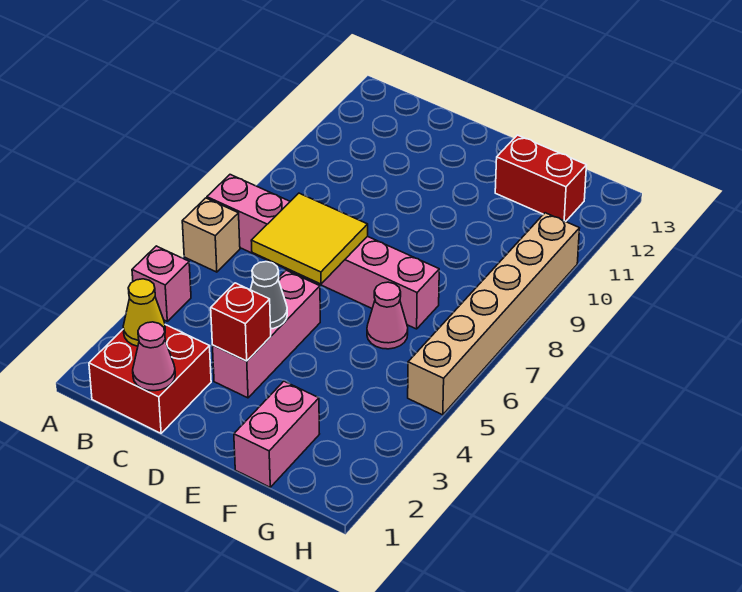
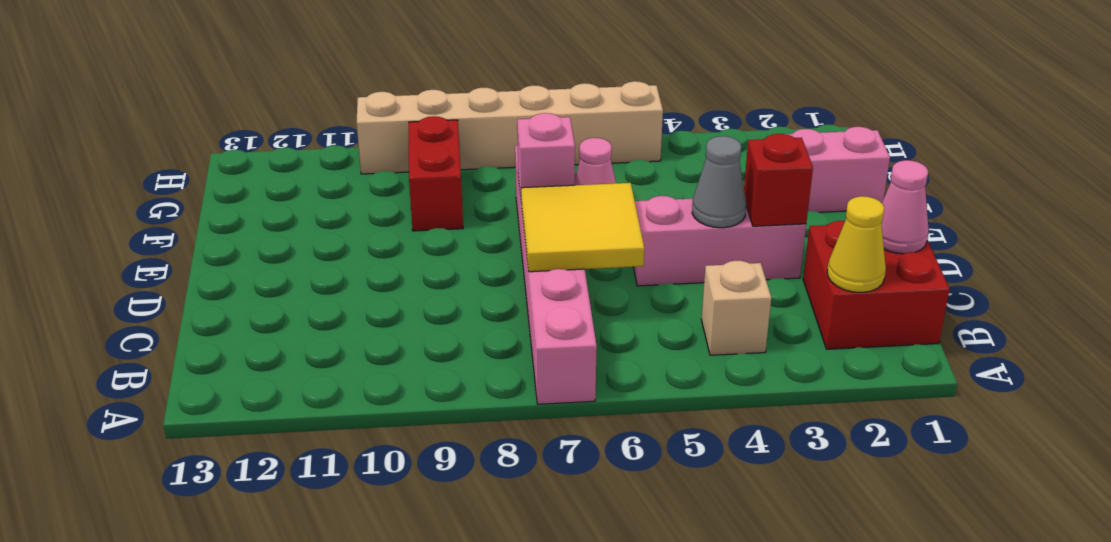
pink brick A4 level 1 -> pink brick E7 level 2
tan brick A6 level 1 -> tan brick B4 level 1
red brick F12:G12 level 1 -> red brick F9:G9 level 1

